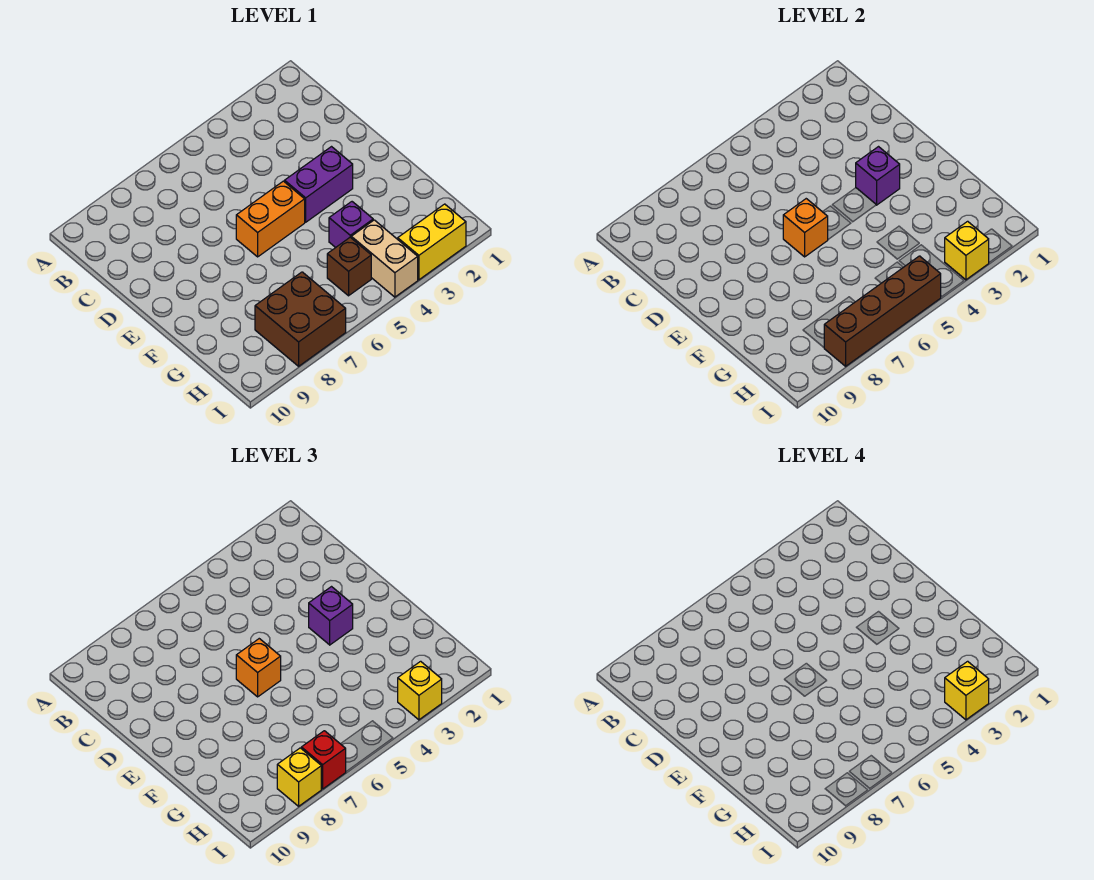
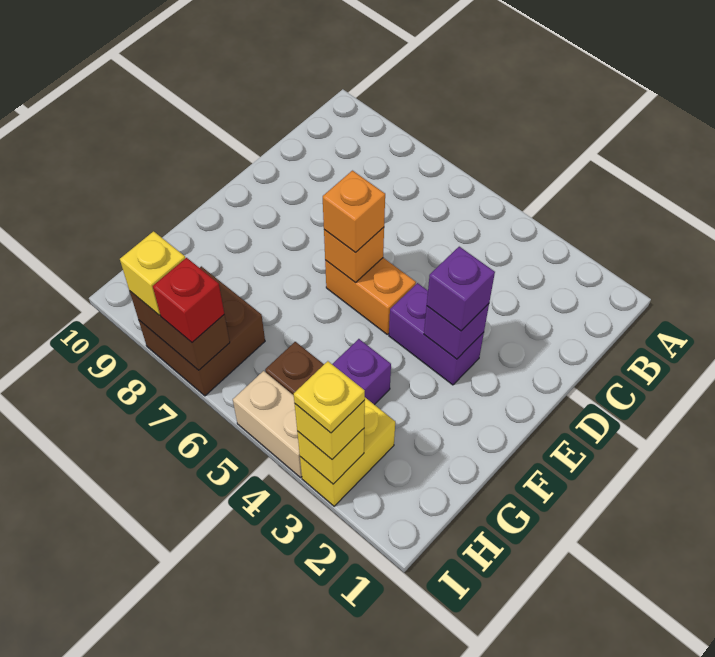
tan brick H4:I4 level 1 -> tan brick I4:I5 level 1
yellow brick I2:I3 level 1 -> yellow brick H3:I3 level 1
yellow brick I3 level 4 -> yellow plate I3 level 4
brown brick I5:I8 level 2 -> brown brick I7:I8 level 2

